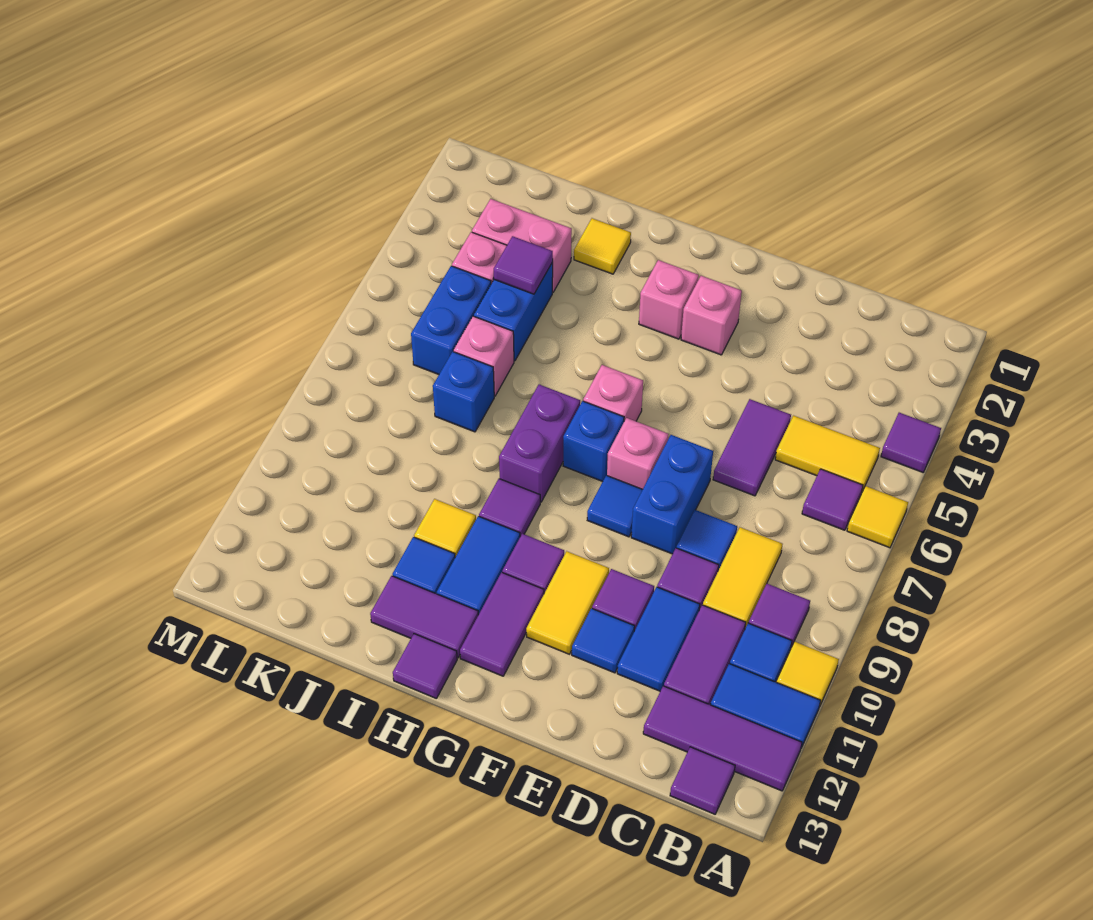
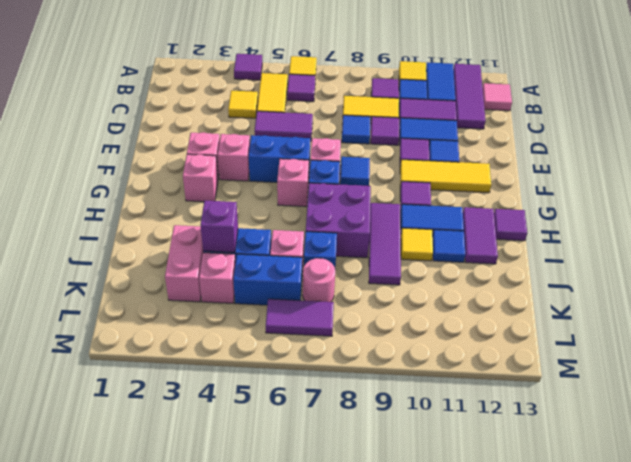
purple tile B13 level 1 -> pink tile B13 level 1
blue brick E7:E8 level 1 -> blue brick F5:F6 level 1
none -> pink brick F4 level 1
yellow tile F10:F11 level 1 -> yellow tile F10:F12 level 1
purple tile G11:G12 level 1 -> purple tile L6:L7 level 1
purple brick H7:H8 level 1 -> purple brick H7:I8 level 1
purple tile H9 level 1 -> purple tile H9:J9 level 1
yellow tile I2 level 1 -> yellow tile C4 level 1
purple tile J4 level 2 -> purple brick J4 level 2
none -> pink round brick K7 level 1

